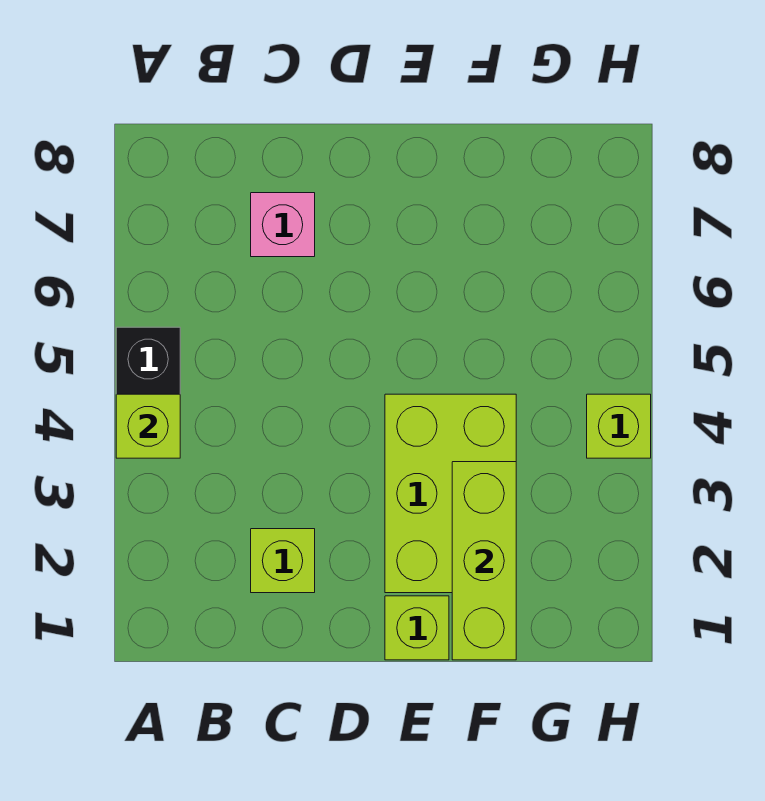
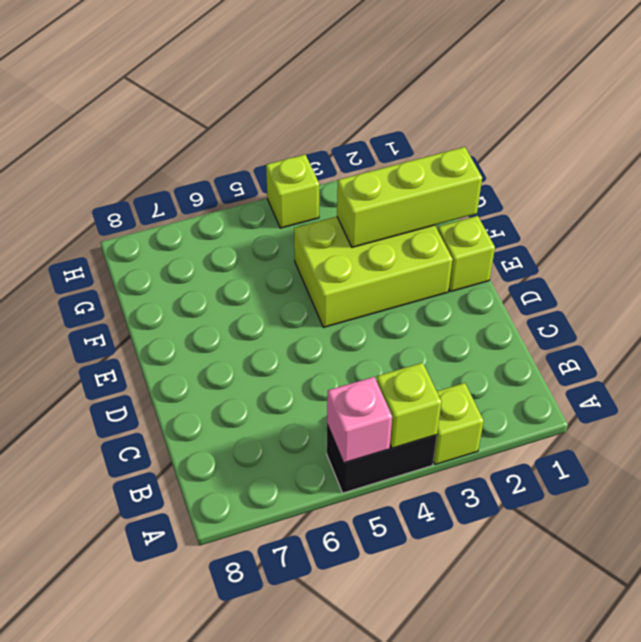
lime brick C2 level 1 -> lime brick A3 level 1
pink brick C7 level 1 -> pink brick A5 level 2

